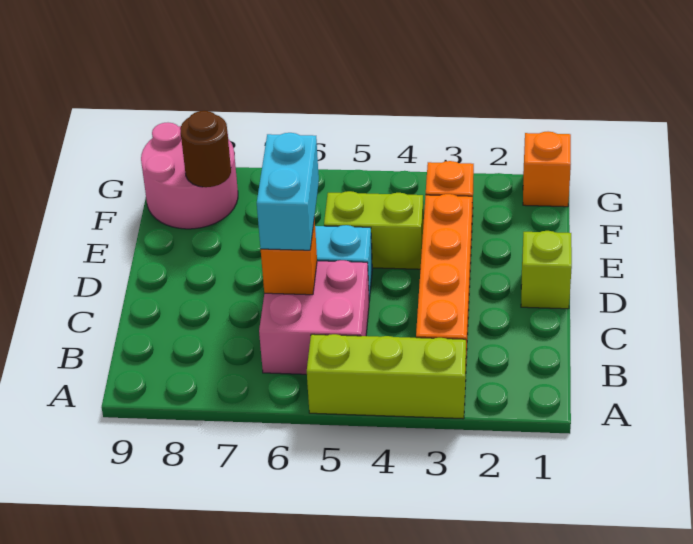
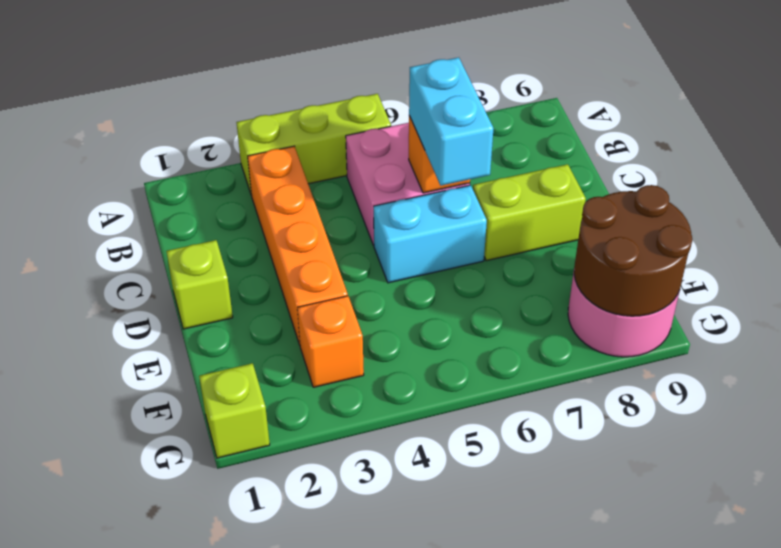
lime brick E4:E5 level 1 -> lime brick D7:D8 level 1
brown round brick F8 level 2 -> brown round brick F8:G9 level 2
orange brick G1 level 1 -> lime brick G1 level 1

